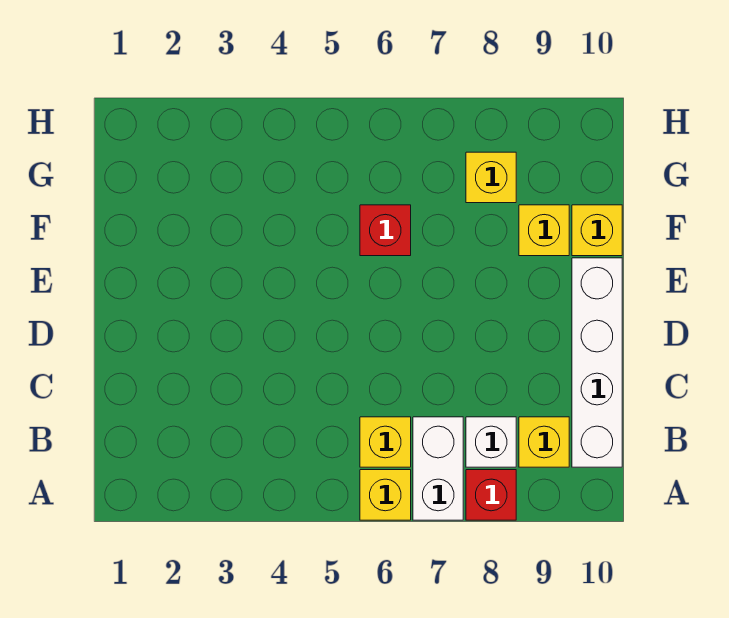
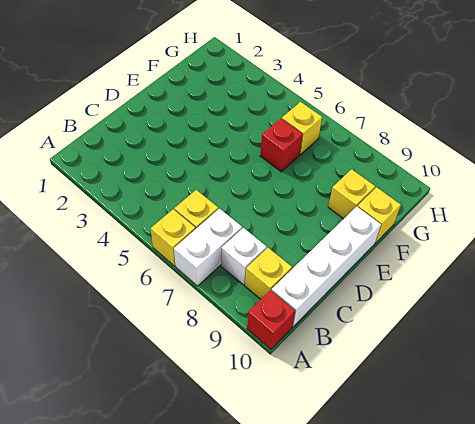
red brick A8 level 1 -> red brick A10 level 1
yellow brick G8 level 1 -> yellow brick G6 level 1

